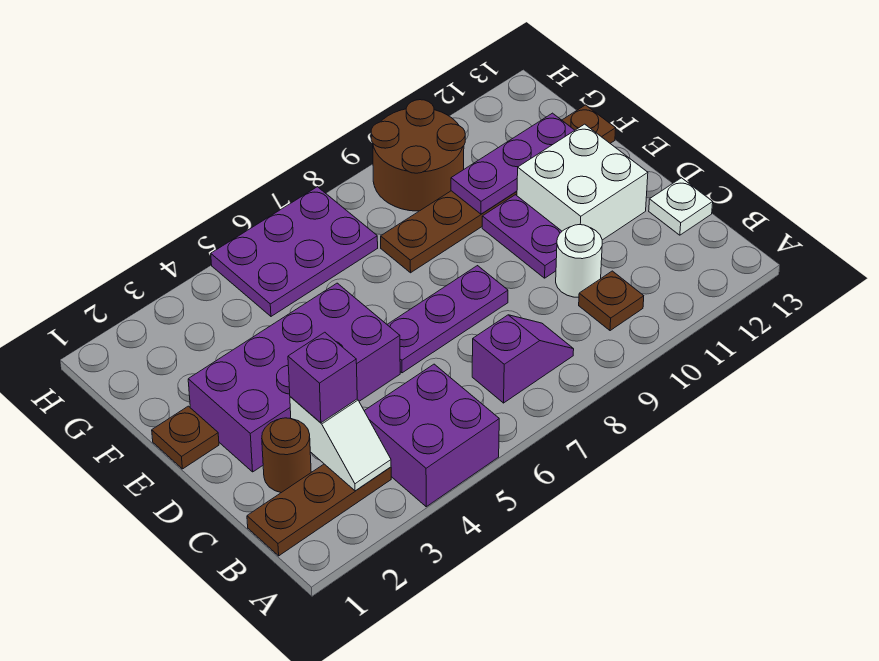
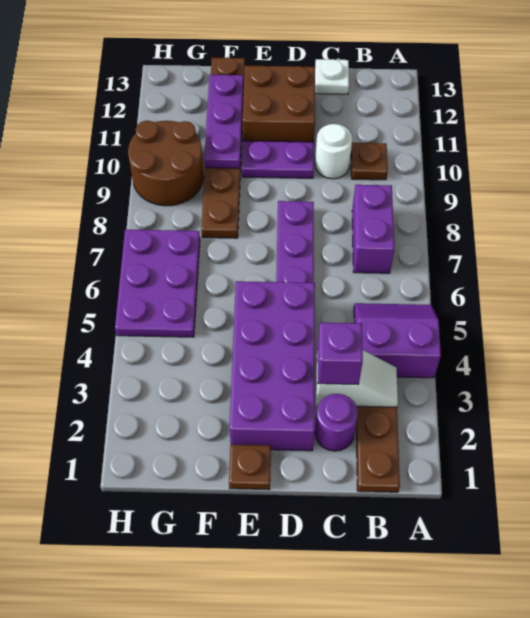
purple brick A4:B5 level 1 -> purple slope A4:B5 level 1 top 4
purple slope B7:B8 level 1 top 7 -> purple brick B7:B8 level 1
brown round brick C2 level 1 -> purple round brick C2 level 1
white brick D11:E12 level 1 -> brown brick D11:E12 level 1

